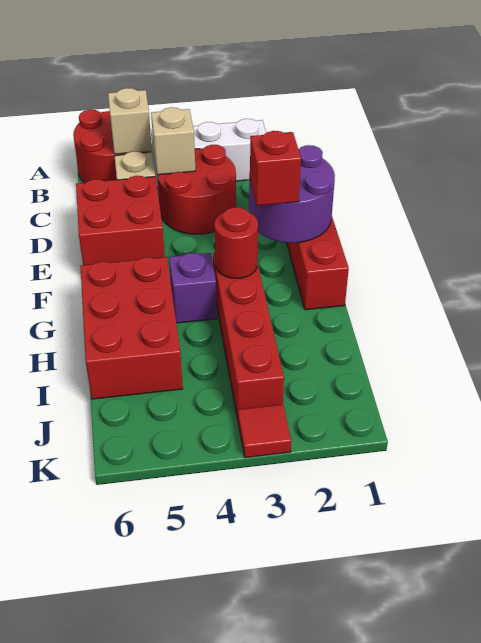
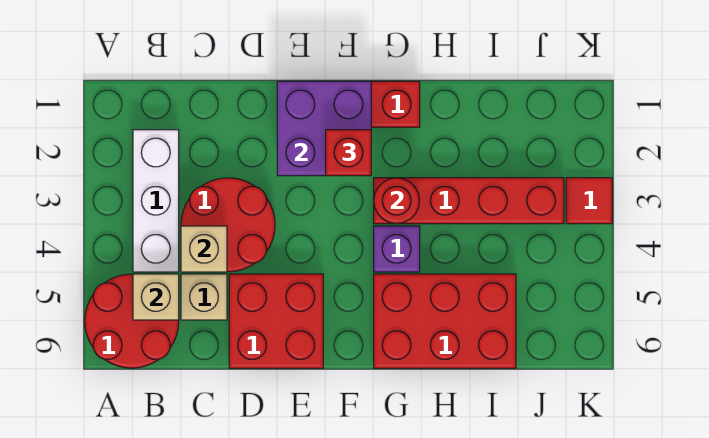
purple round brick E1:F2 level 2 -> purple brick E1:F2 level 2

